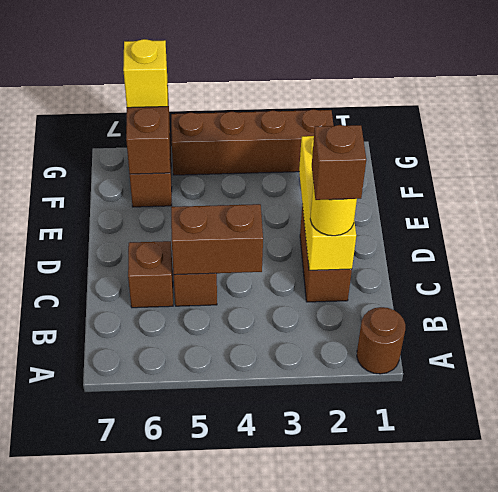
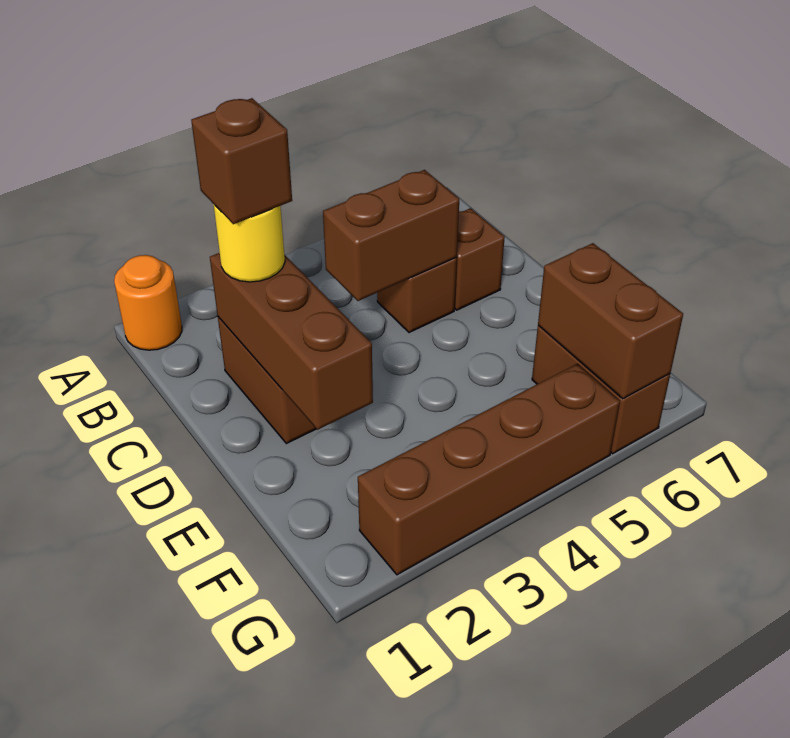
brown round brick A1 level 1 -> orange round brick A1 level 1
yellow brick C2:E2 level 2 -> brown brick C2:E2 level 2
yellow brick G6 level 3 -> none

